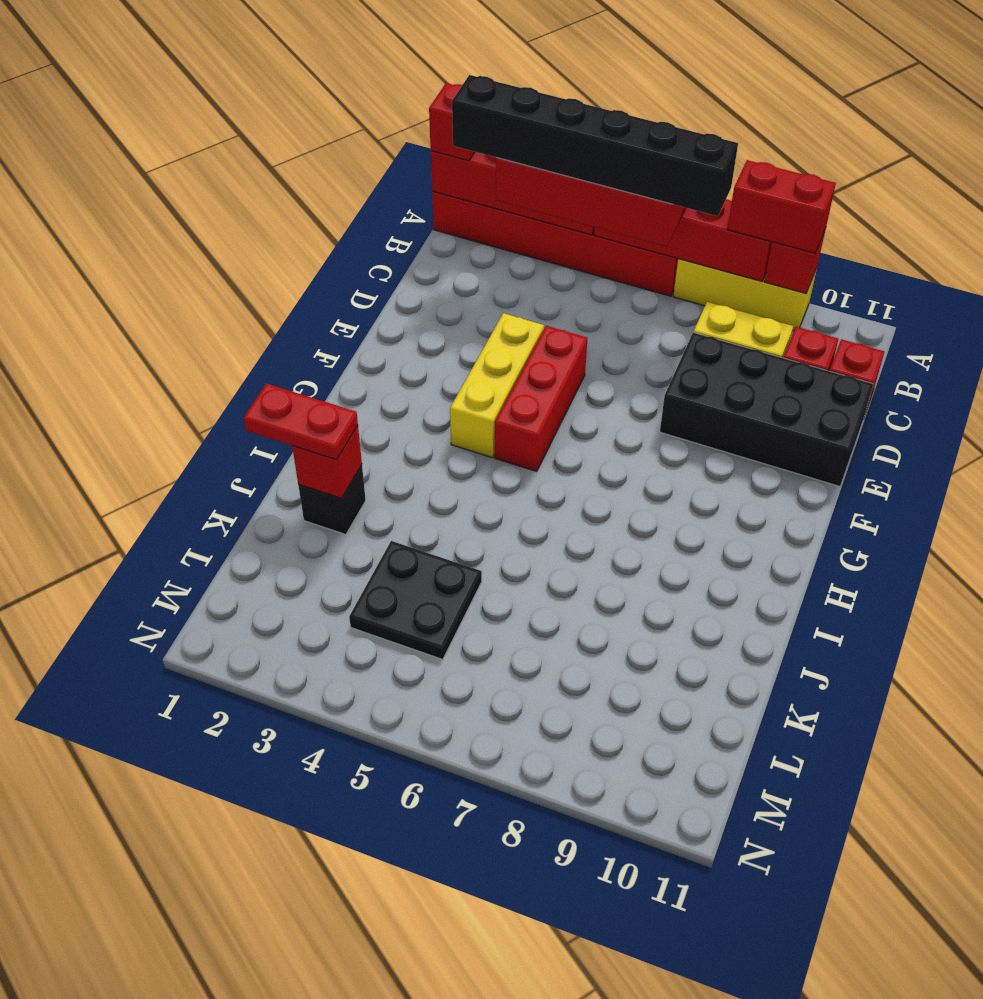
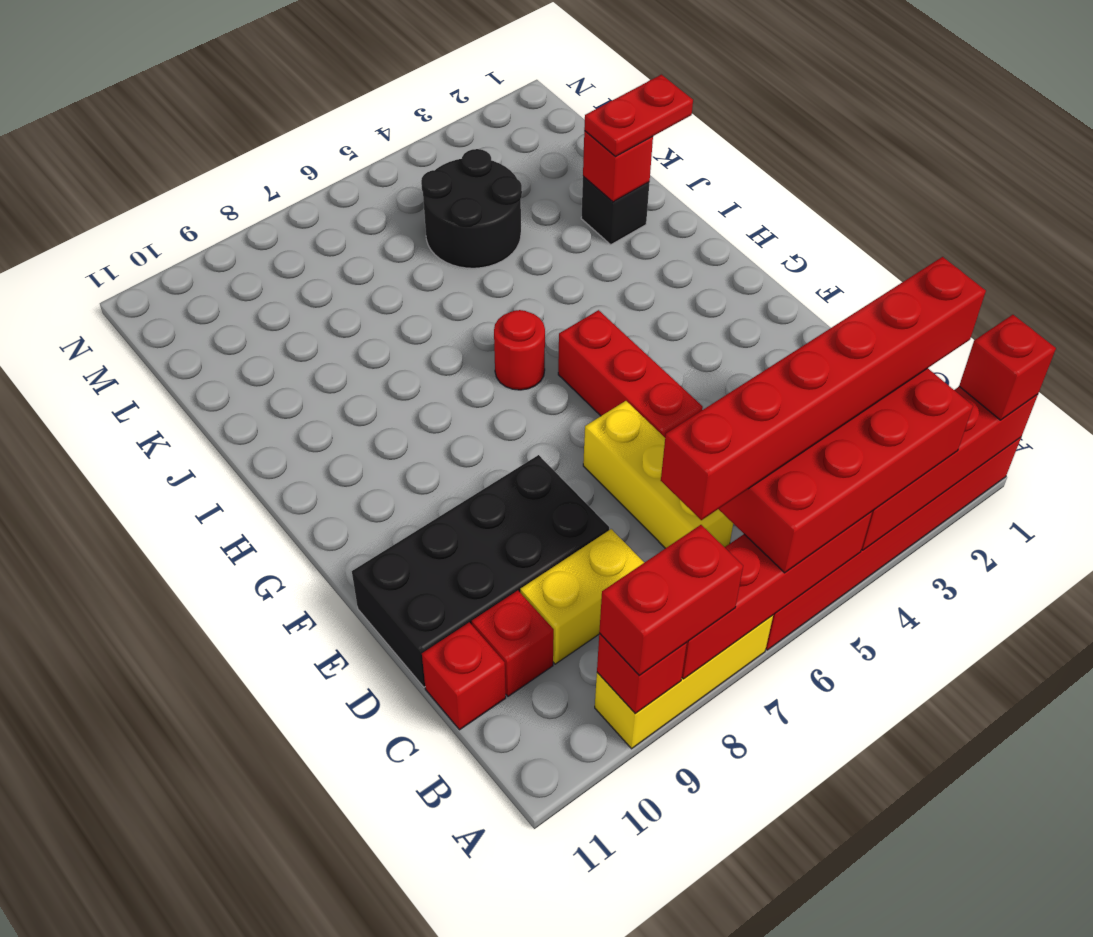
black brick B2:B7 level 4 -> red brick B2:B7 level 4
yellow brick E4:G4 level 1 -> yellow brick C6:E6 level 1
none -> red round brick H6 level 1
black plate K4:L5 level 1 -> black round brick K4:L5 level 1

